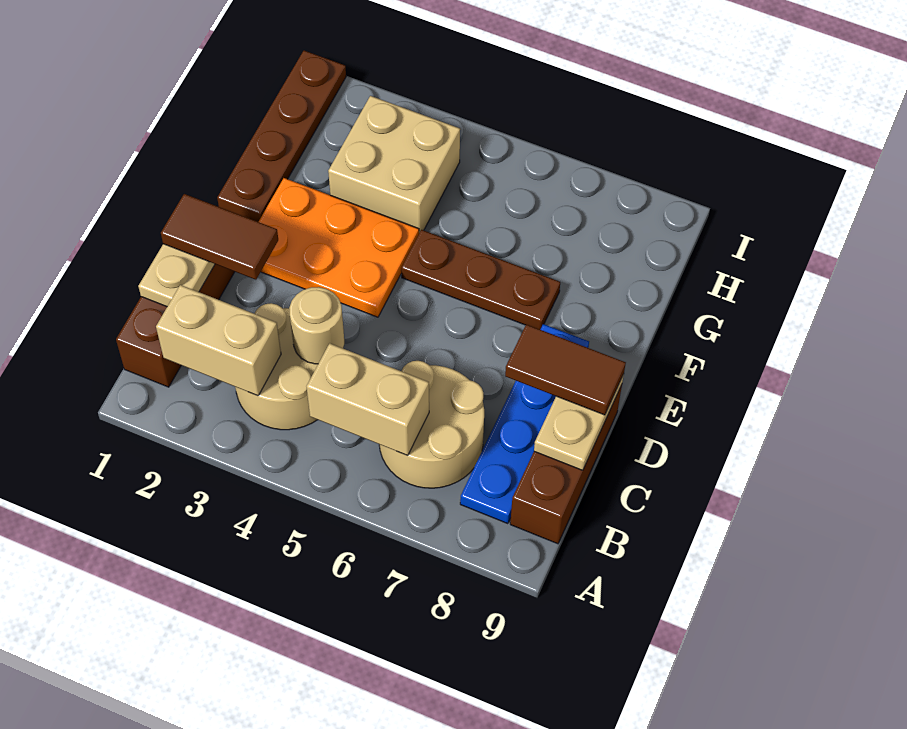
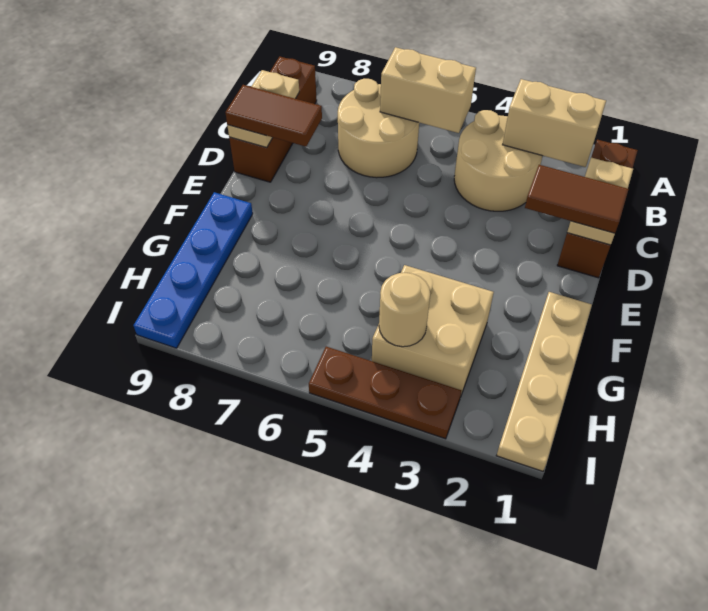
blue plate B8:E8 level 1 -> blue plate F9:I9 level 1
tan round brick C4 level 2 -> tan round brick H4 level 2
orange plate E2:F4 level 1 -> none
brown plate F1:I1 level 1 -> tan plate F1:I1 level 1
brown plate F5:F7 level 1 -> brown plate I3:I5 level 1

